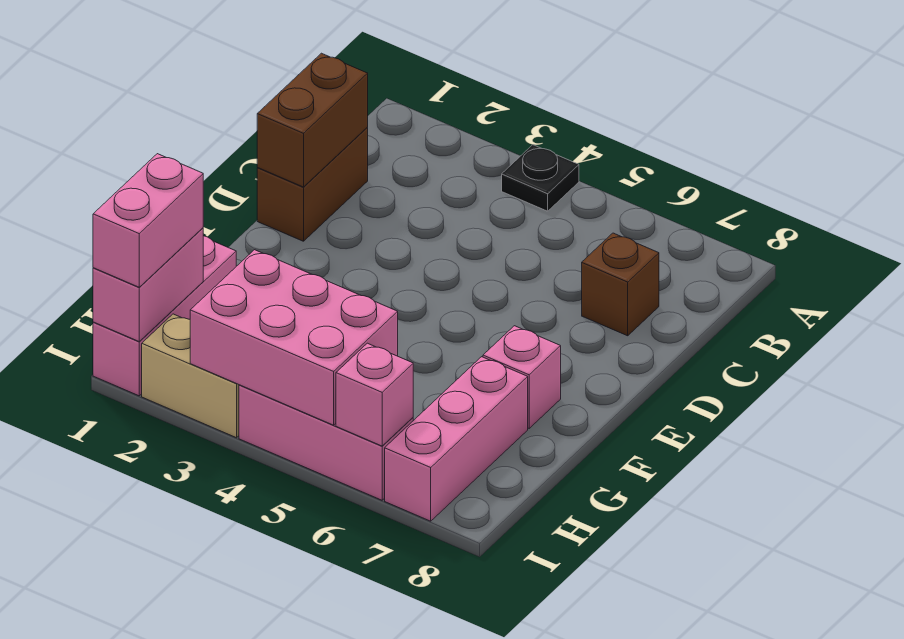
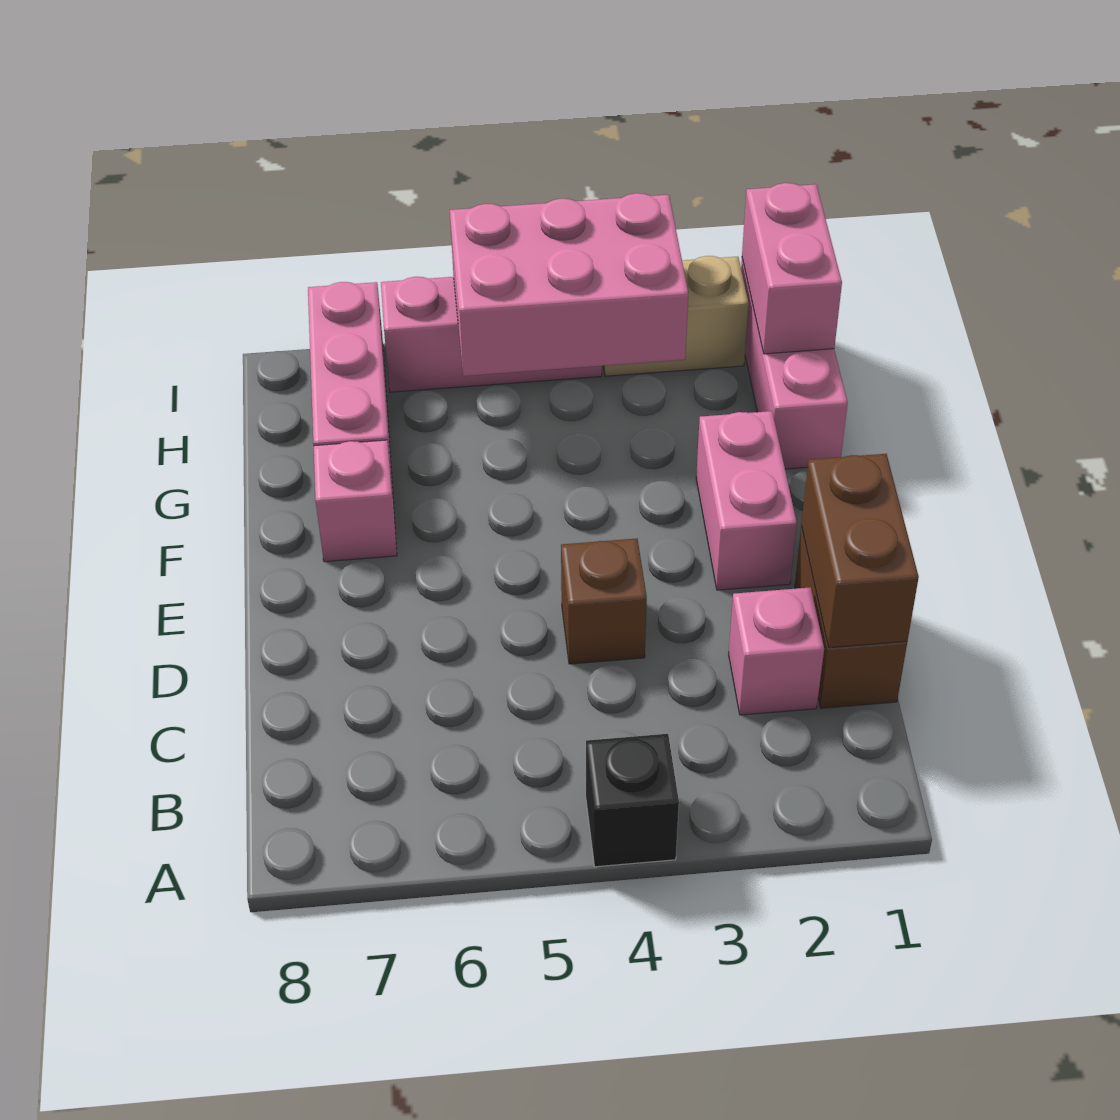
black plate A4 level 1 -> black brick A4 level 1
brown brick C7 level 1 -> brown brick D4 level 1
pink brick H1:I1 level 3 -> pink brick E2:F2 level 1
pink brick I6 level 2 -> pink brick C2 level 1

